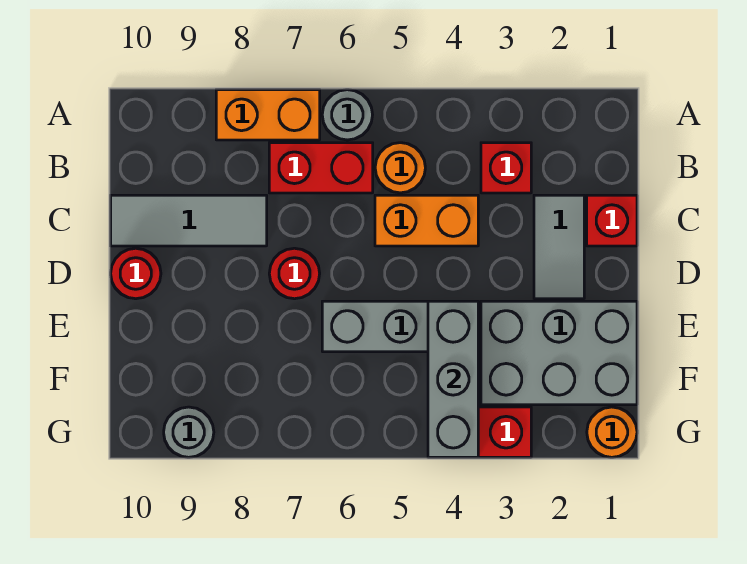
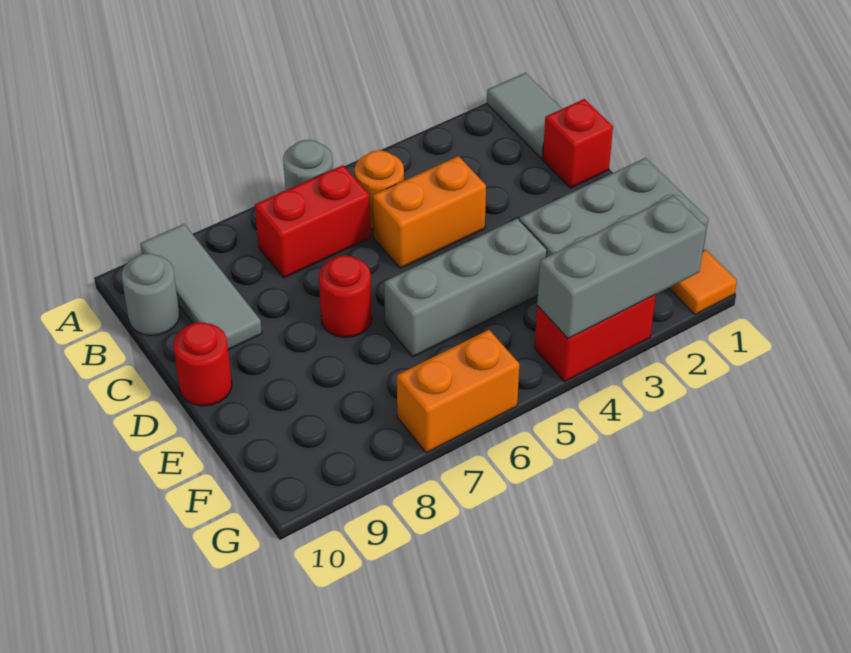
orange brick A7:A8 level 1 -> orange brick G6:G7 level 1
red brick B3 level 1 -> none
grey tile C2:D2 level 1 -> grey tile A1:B1 level 1
grey tile C8:C10 level 1 -> grey tile A9:C9 level 1
grey brick E4:G4 level 2 -> grey brick G2:G4 level 2
orange round brick G1 level 1 -> orange tile G1 level 1
grey round brick G9 level 1 -> grey round brick B10 level 1

